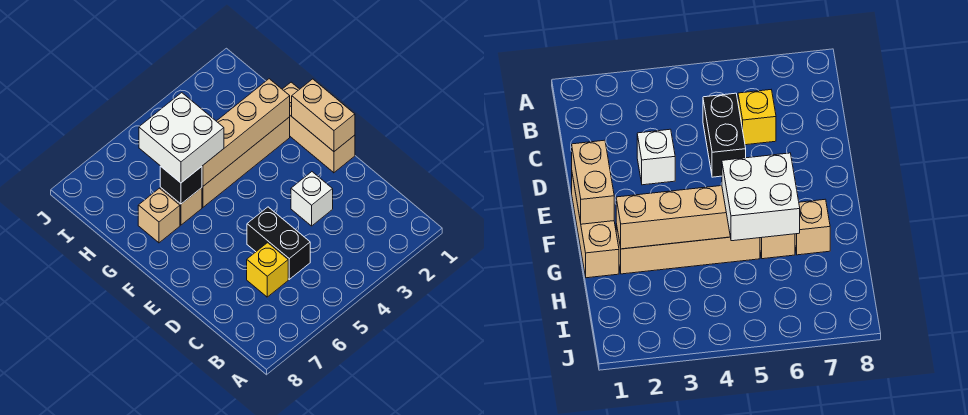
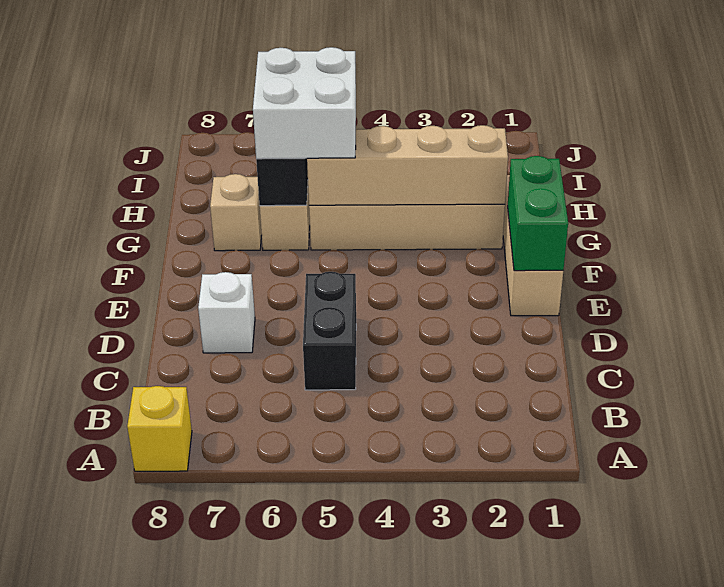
yellow brick C6 level 1 -> yellow brick A8 level 1
white brick D3 level 1 -> white brick D7 level 1
tan brick E1:F1 level 2 -> green brick E1:F1 level 2

